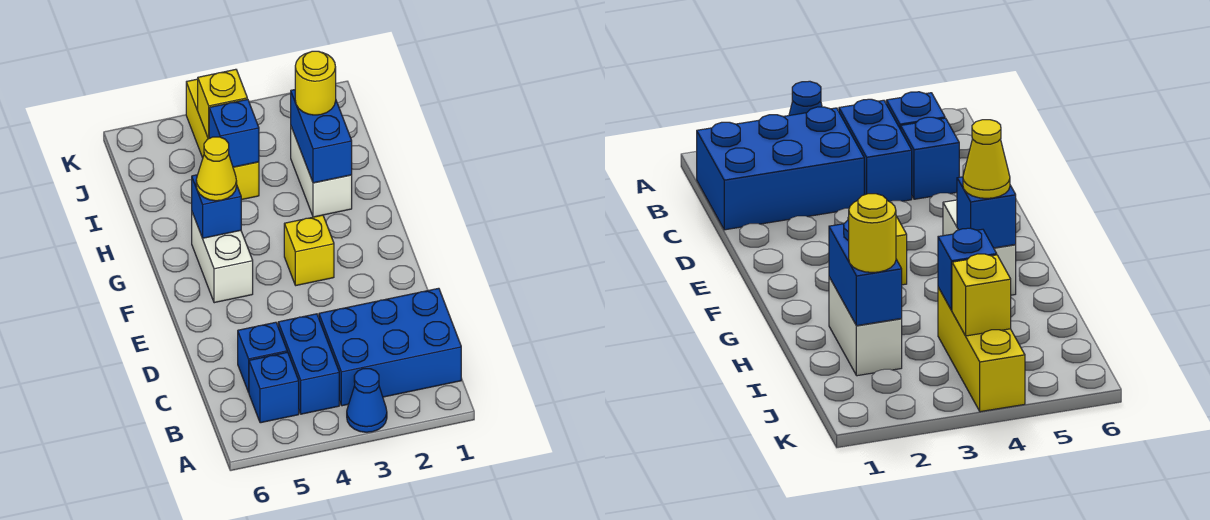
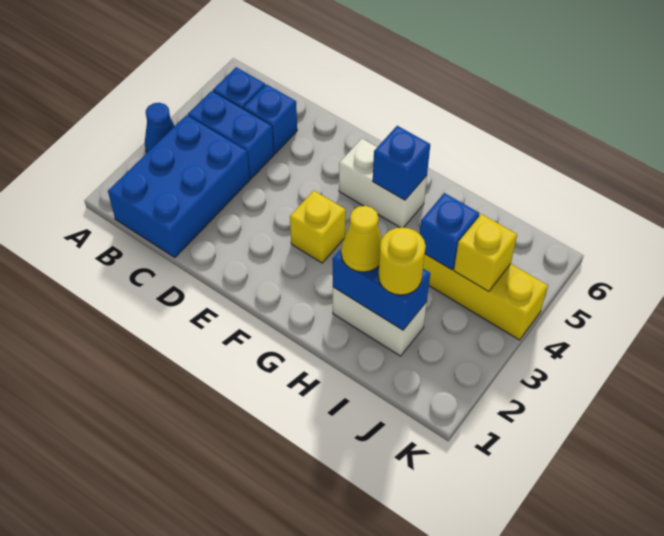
yellow cone G5 level 3 -> yellow cone H2 level 3

